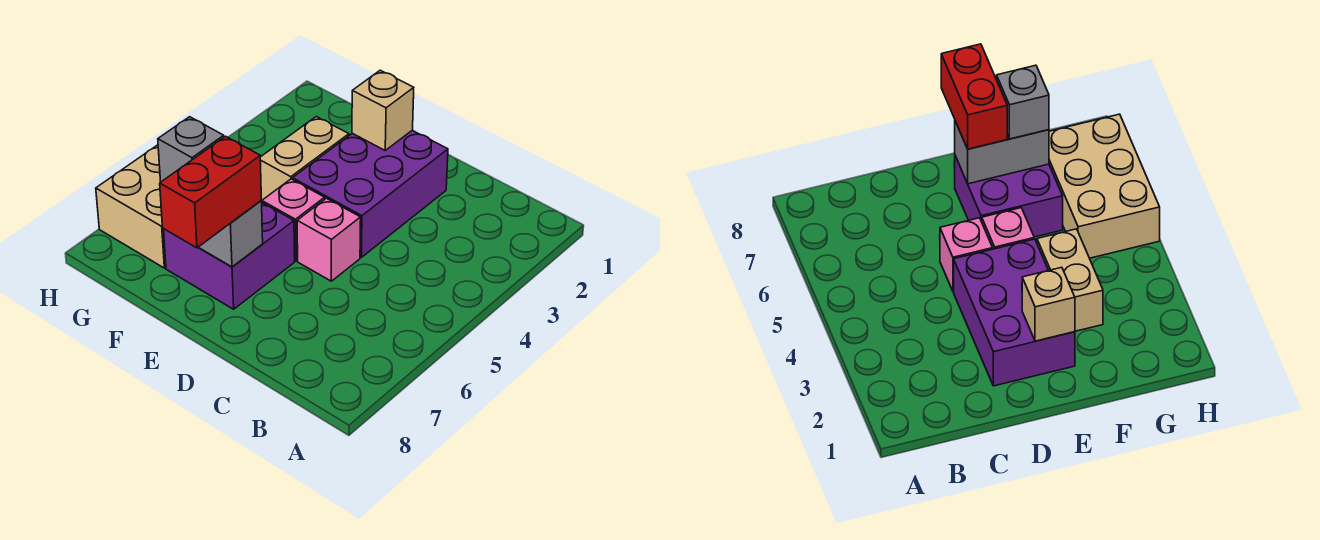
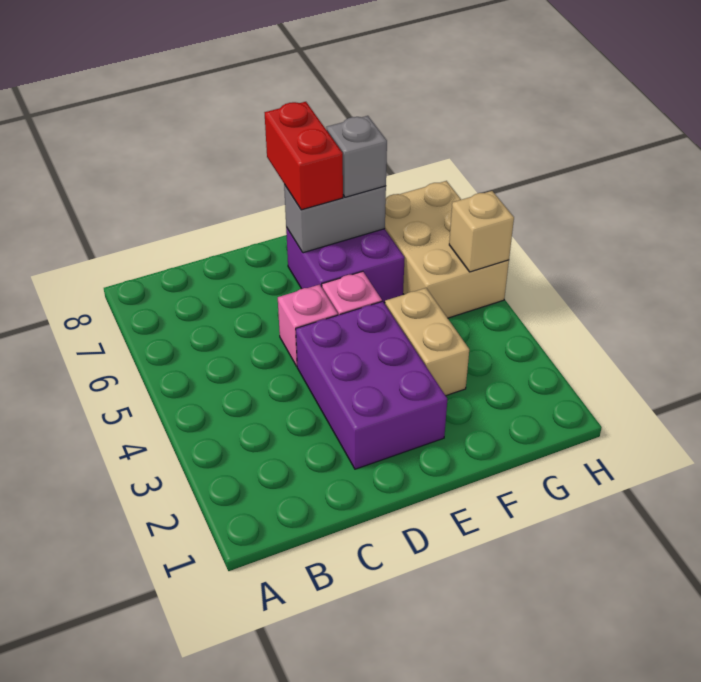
tan brick E2 level 2 -> tan brick H5 level 2

